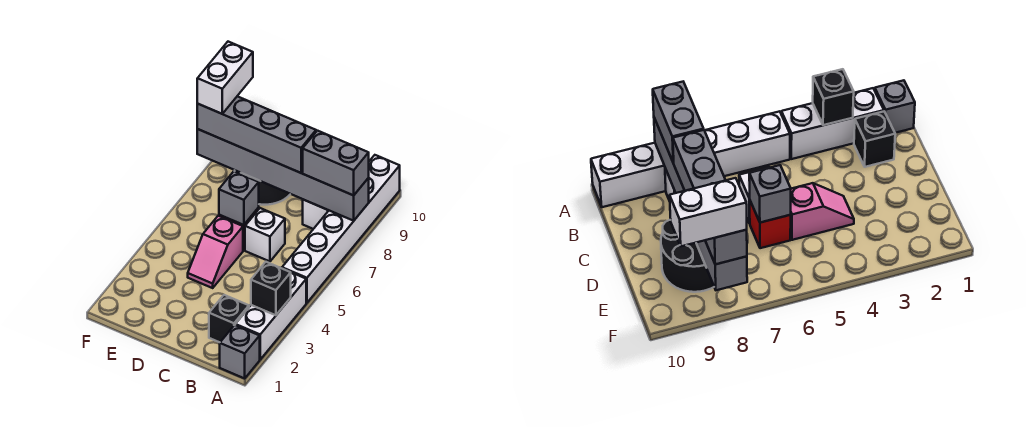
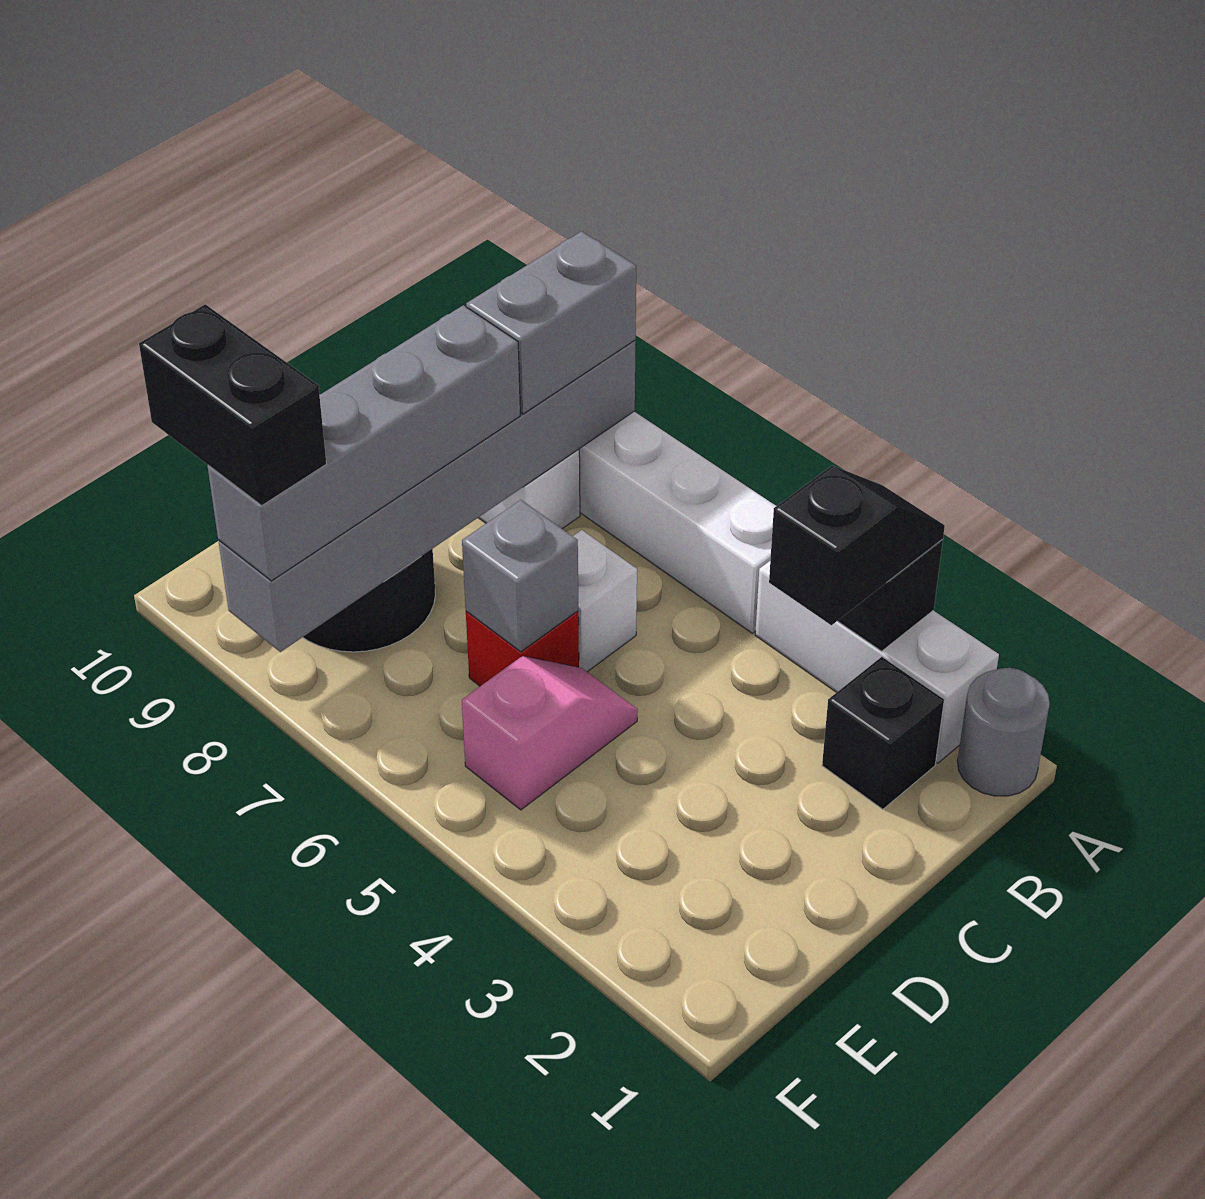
grey brick A1 level 1 -> grey round brick A1 level 1
none -> black slope A3:B3 level 3 top B
pink slope D4:D5 level 1 top 5 -> pink slope D5:E5 level 1 top E
white brick F8:F9 level 4 -> black brick F8:F9 level 4

